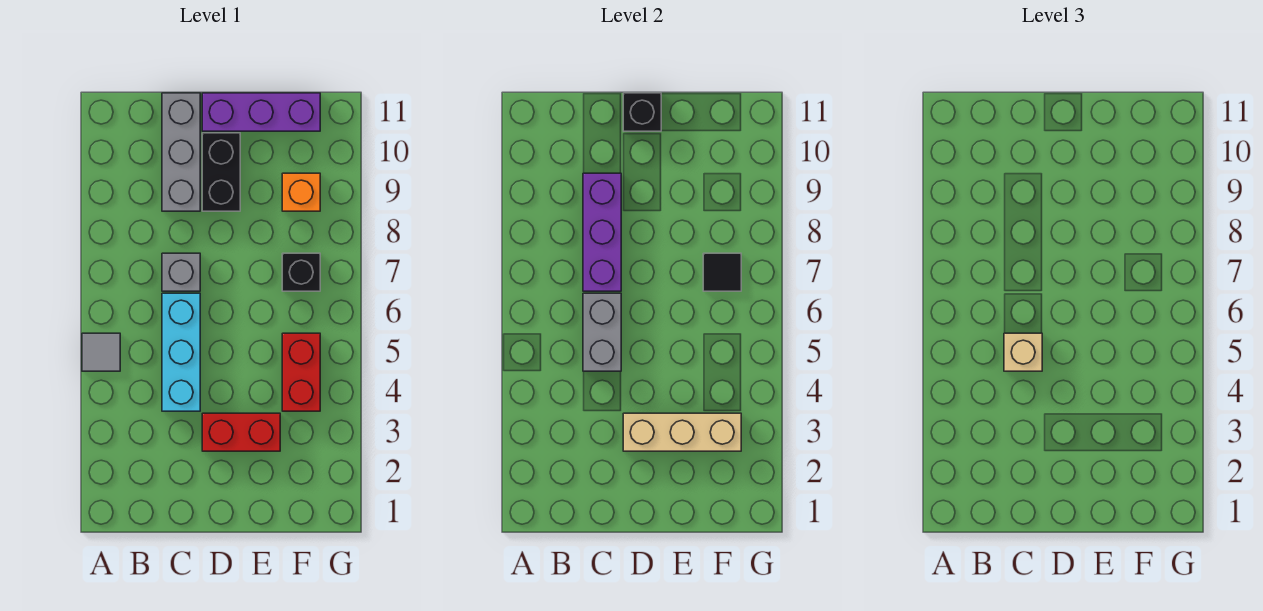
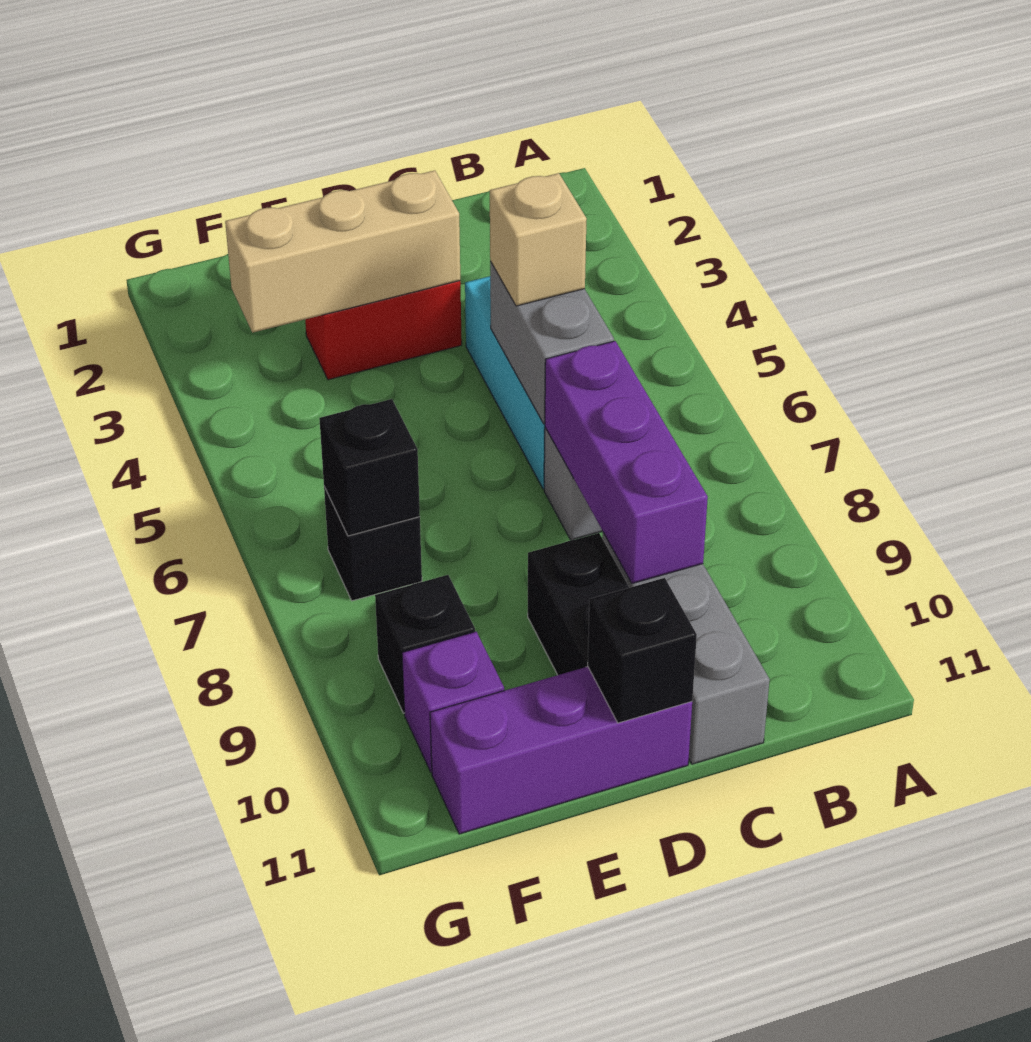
grey tile A5 level 1 -> none
red brick F4:F5 level 1 -> none
black tile F7 level 2 -> black brick F7 level 2
orange brick F9 level 1 -> black brick F9 level 1
none -> purple brick F10 level 1

